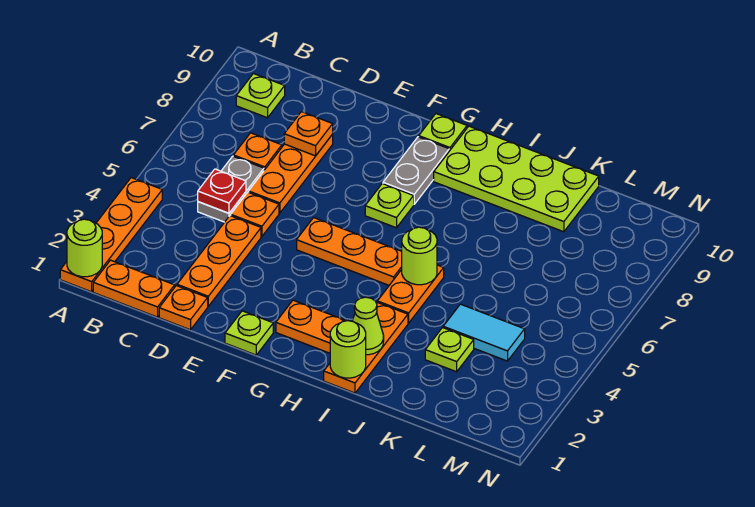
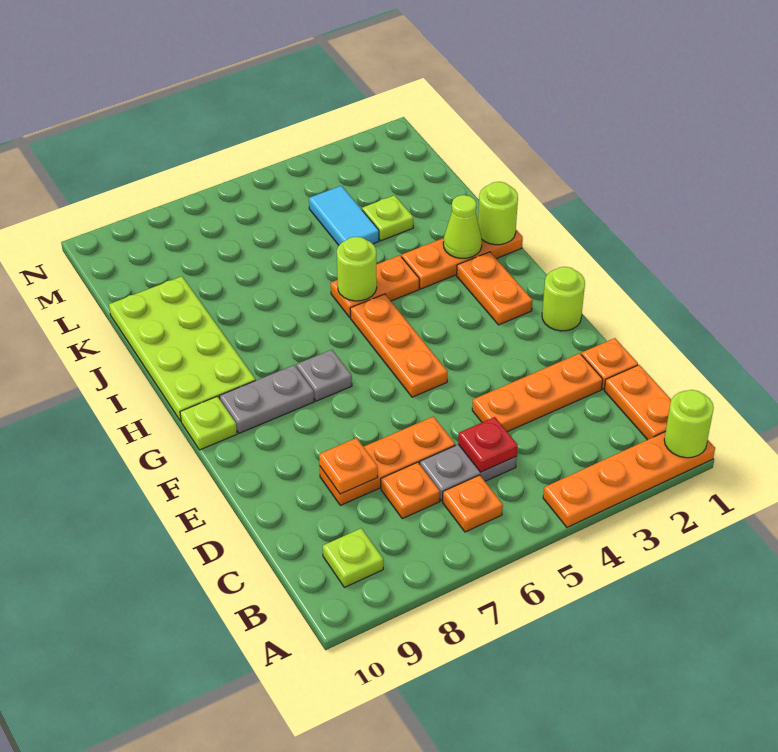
orange plate D5 level 1 -> orange plate B6 level 1
lime plate F1 level 1 -> lime round brick F1 level 1
lime plate G7 level 1 -> grey plate G7 level 1

